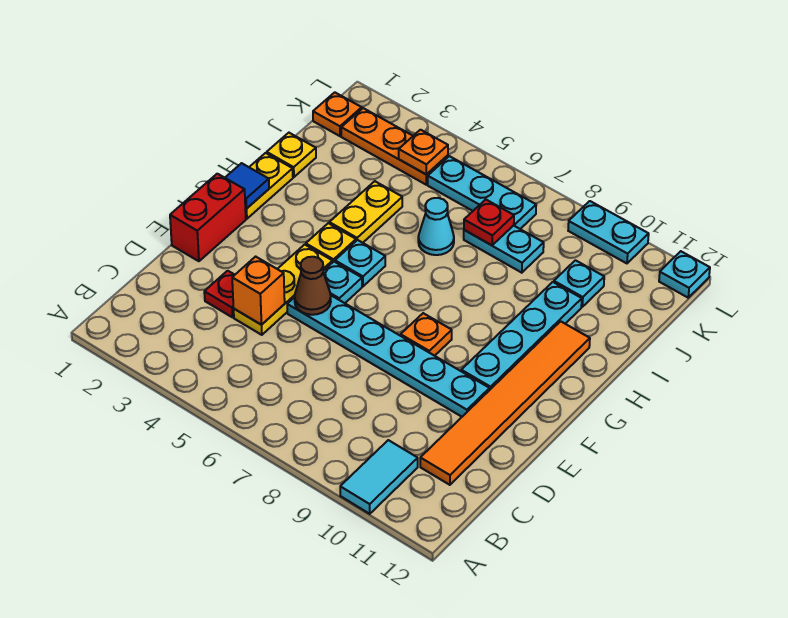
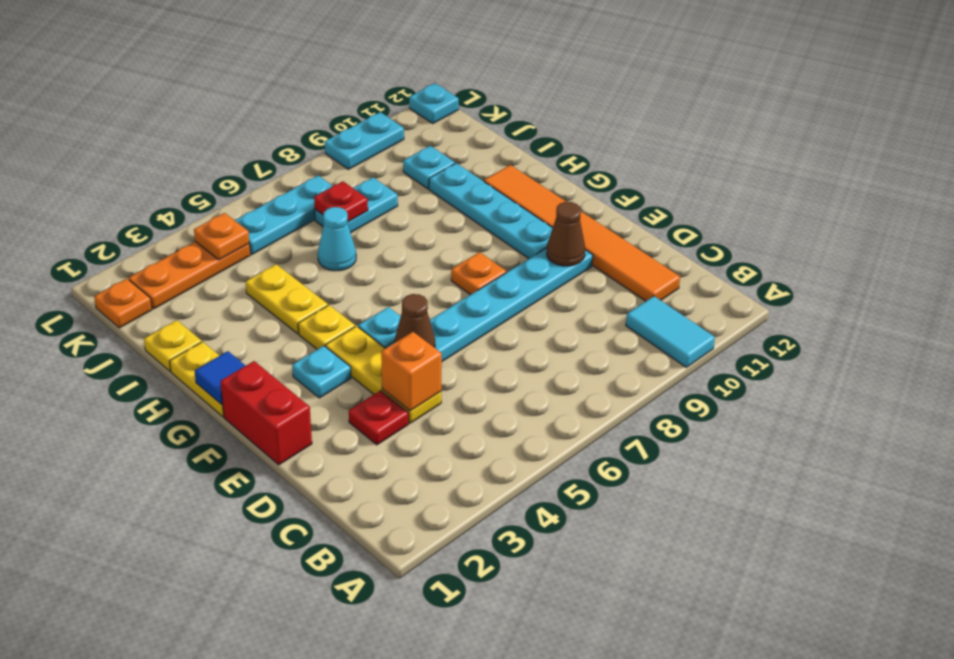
none -> brown cone E10 level 2
cyan plate G5 level 1 -> cyan plate F3 level 1

